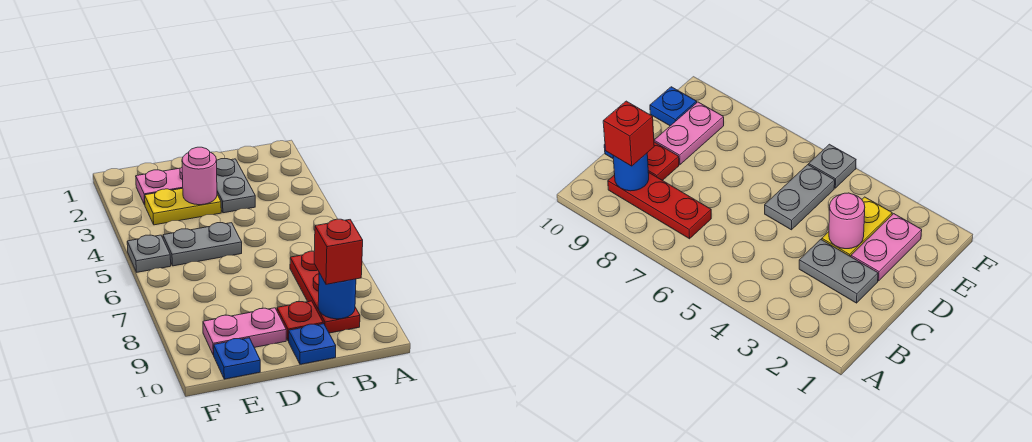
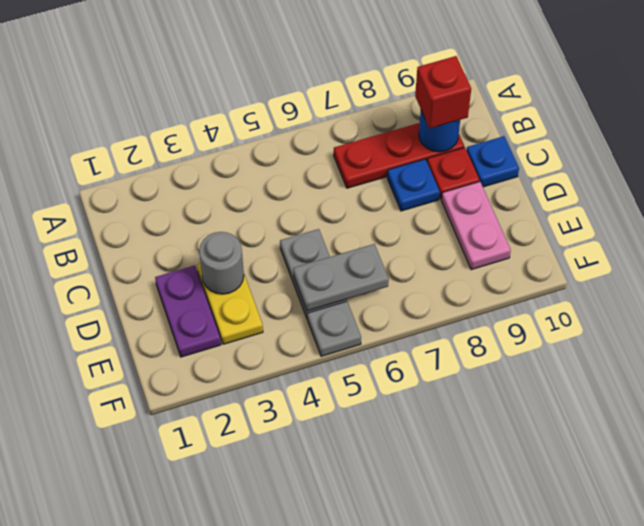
grey plate C2:C3 level 1 -> grey plate E5:E6 level 2
pink plate D2:E2 level 1 -> purple plate D2:E2 level 1
pink round brick D3 level 2 -> grey round brick D3 level 2
blue plate E10 level 1 -> blue plate C8 level 1

